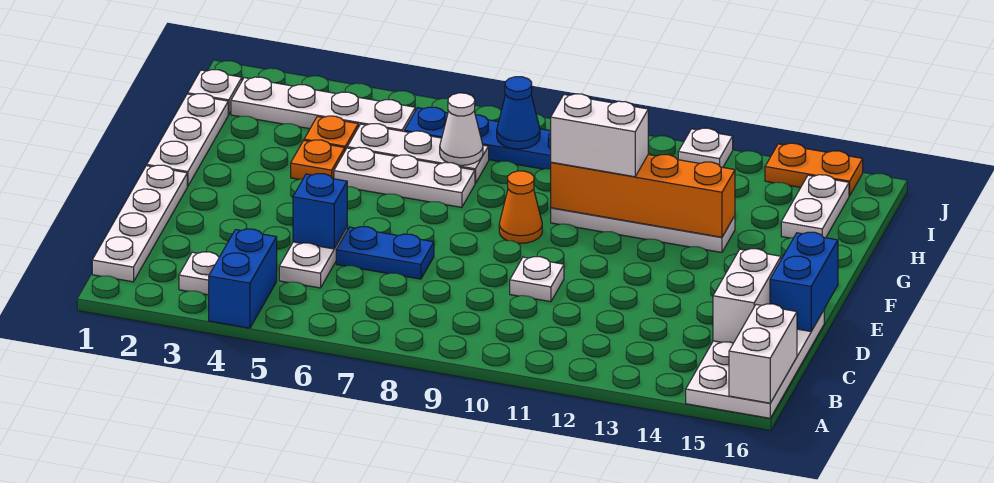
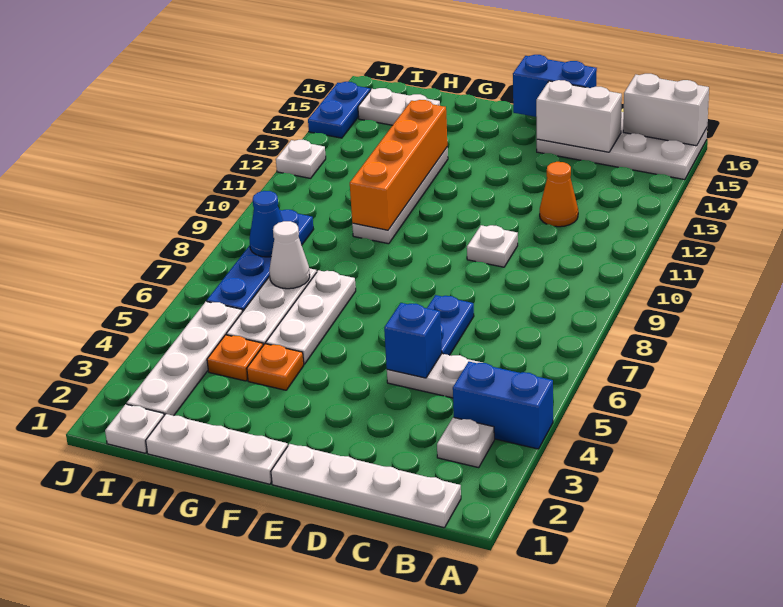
orange cone F9 level 1 -> orange cone C12 level 1
white brick G10:G11 level 3 -> none
orange plate J14:J15 level 1 -> blue plate J14:J15 level 1

